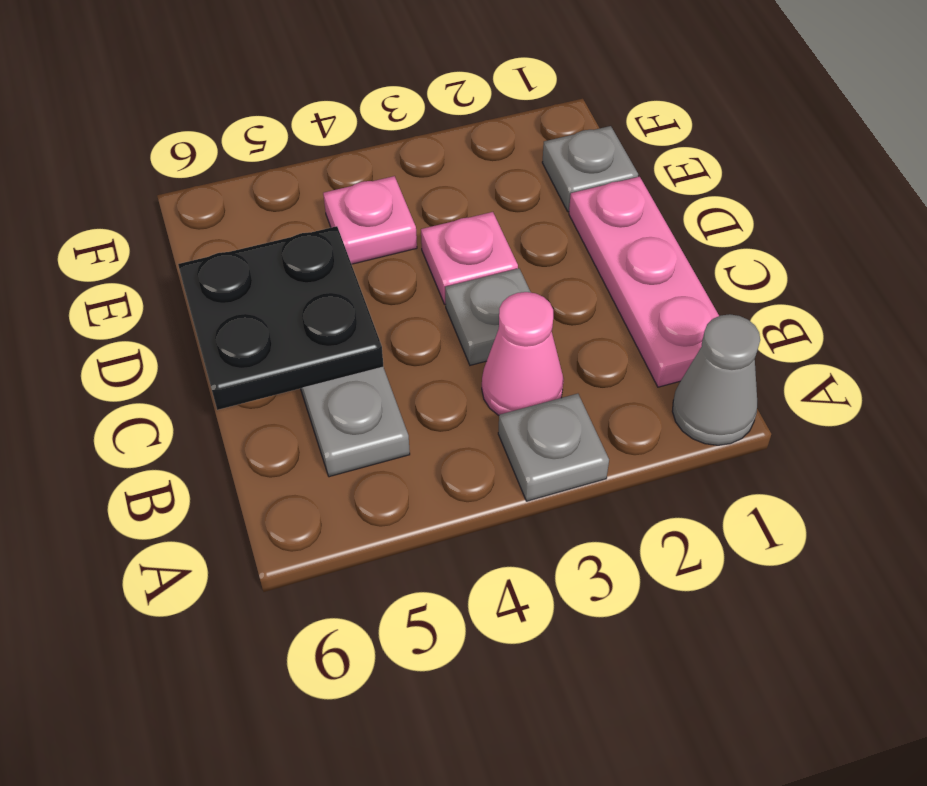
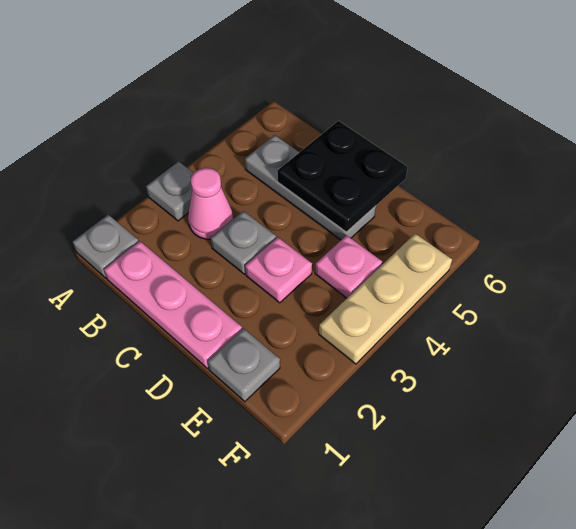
grey cone A1 level 1 -> grey plate A1 level 1
none -> tan plate F3:F5 level 1

